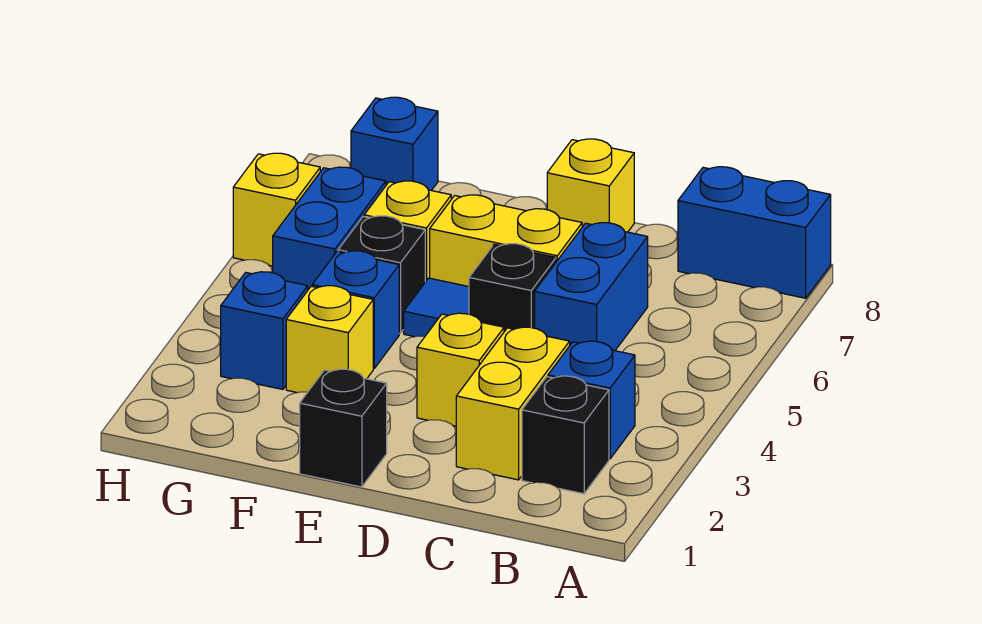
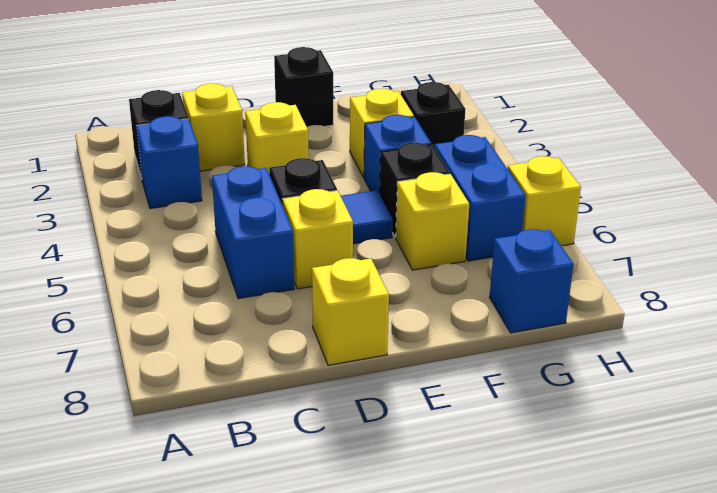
blue brick A8:B8 level 1 -> none
yellow brick C2:C3 level 1 -> yellow brick C2 level 1
yellow brick D6:E6 level 1 -> yellow brick D6 level 1
blue brick G3 level 1 -> black brick G3 level 1

